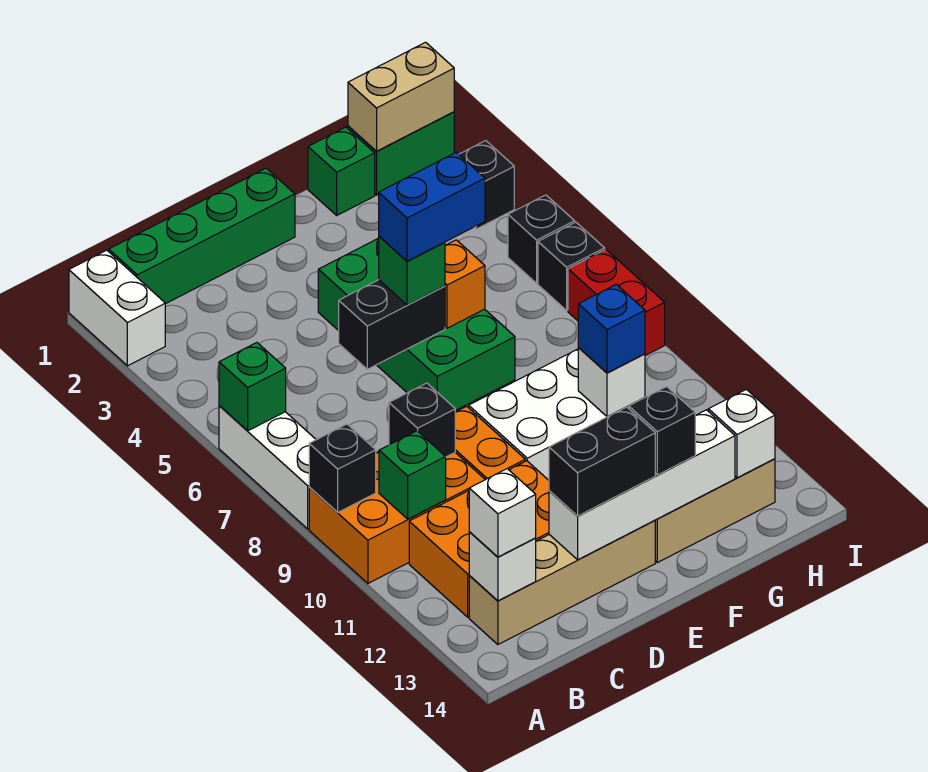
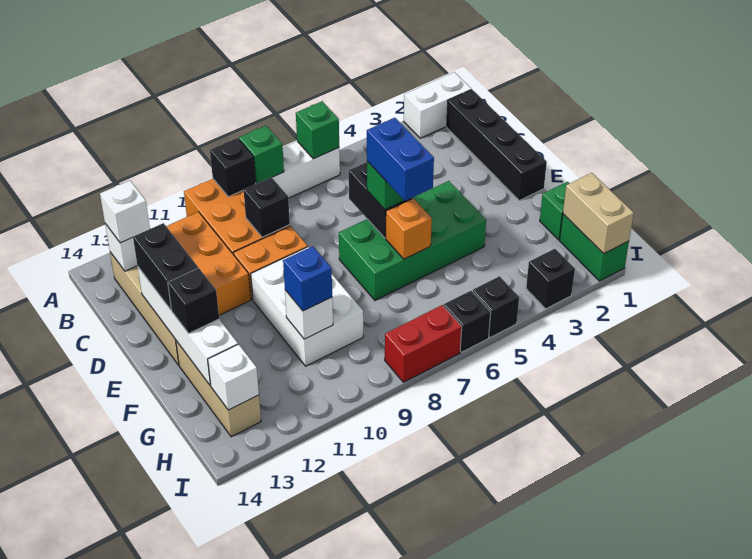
green brick B1:E1 level 1 -> black brick B1:E1 level 1
green brick B10 level 2 -> green brick A8 level 2

